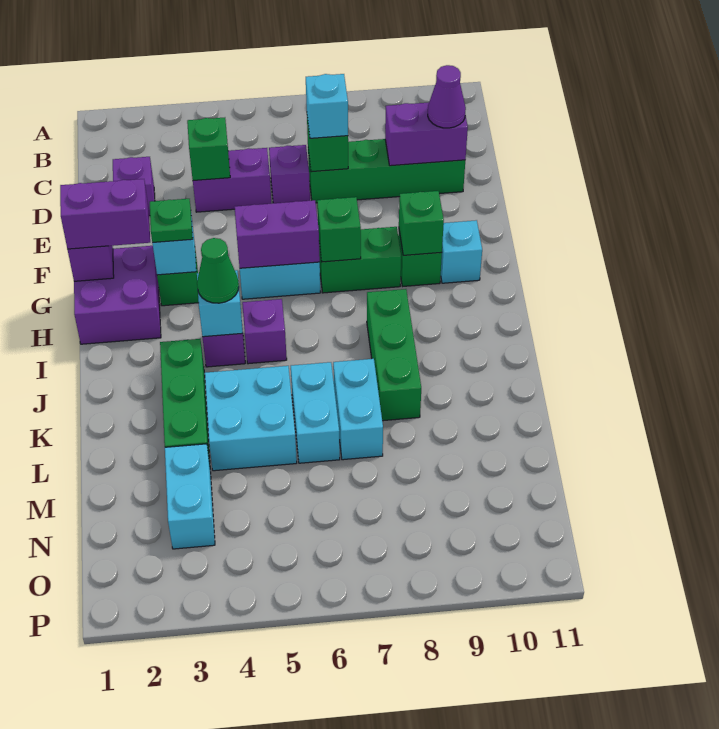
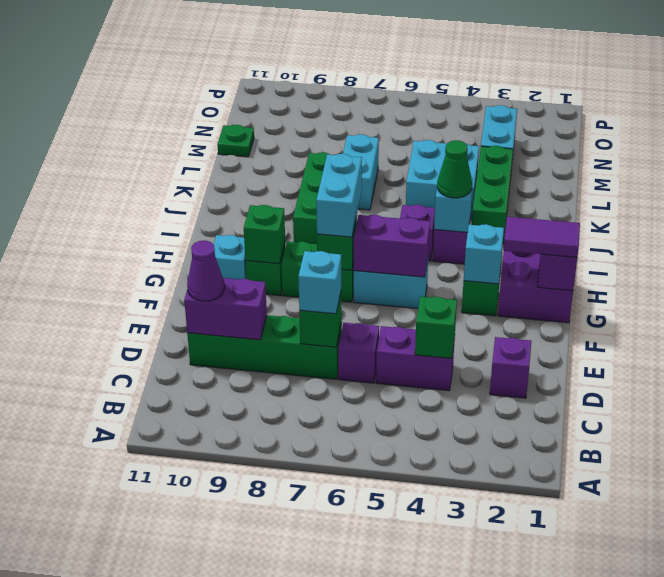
purple brick G1:G2 level 3 -> purple tile G1:G2 level 3
green plate G3 level 3 -> green plate M11 level 1
cyan brick K6:L6 level 1 -> cyan brick G7:H7 level 3

